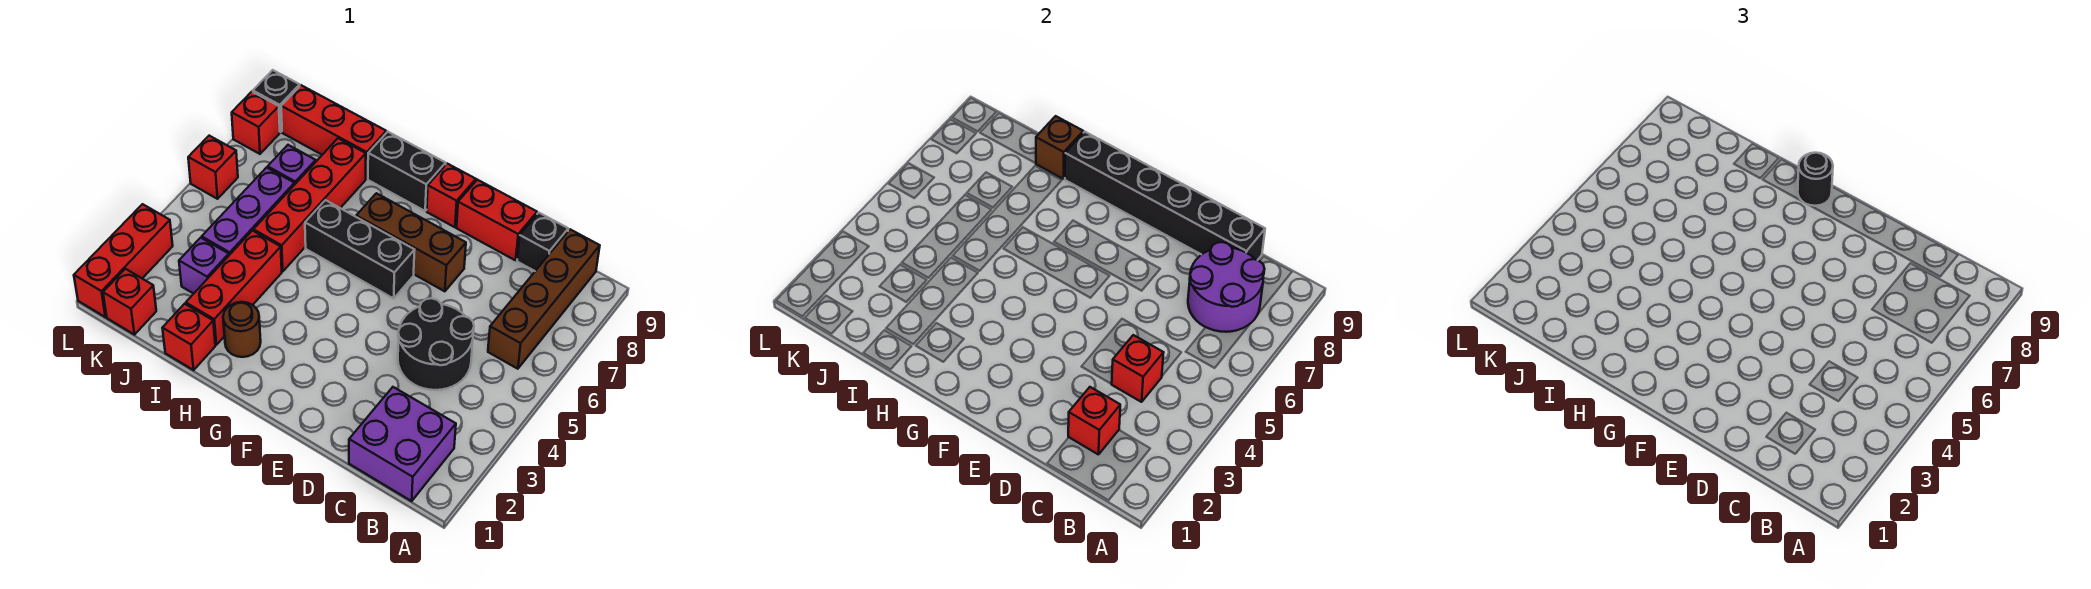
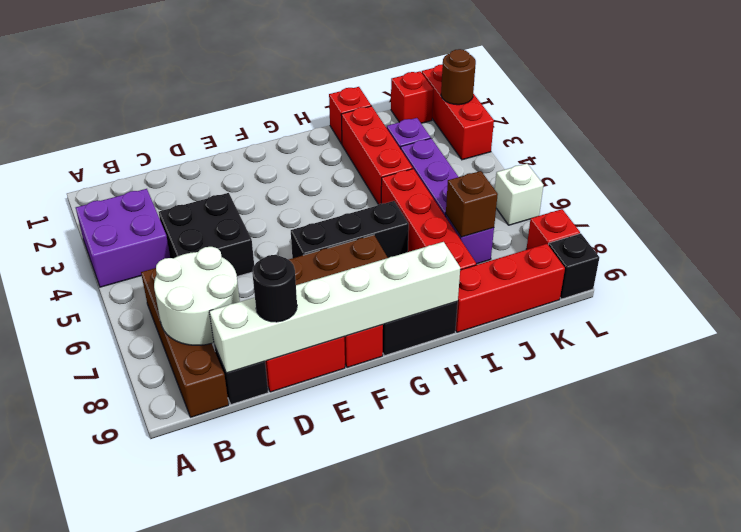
purple brick B1:C2 level 1 -> purple brick A3:B4 level 1
purple round brick B7:C8 level 2 -> white round brick B7:C8 level 2
red brick C2 level 2 -> none
black round brick C4:D5 level 1 -> black brick C4:D5 level 1
red brick C4 level 2 -> none
black brick C9:H9 level 2 -> white brick C9:H9 level 2
black round brick G9 level 3 -> black round brick D9 level 3
brown round brick H2 level 1 -> brown round brick L2 level 2
brown brick I9 level 2 -> brown brick J7 level 2
red brick L6 level 1 -> white brick L6 level 1

